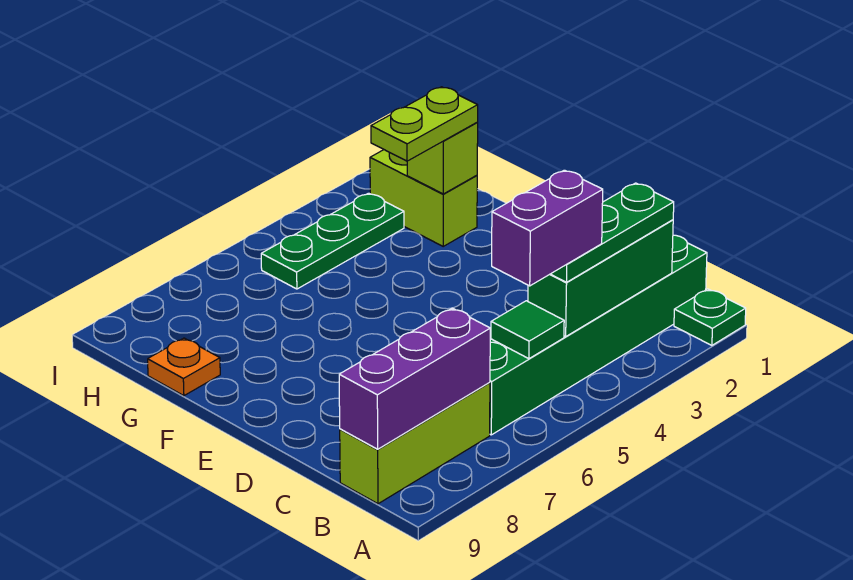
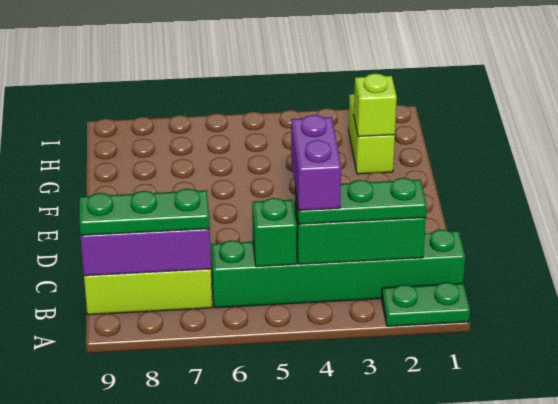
green plate A1 level 1 -> green plate A1:A2 level 1
purple brick B4:B5 level 4 -> purple brick B4:C4 level 4
green tile B5 level 2 -> green brick B5 level 2
lime plate G2:G3 level 3 -> none
orange plate G9 level 1 -> none
green plate H3:H5 level 1 -> green plate B7:B9 level 3

